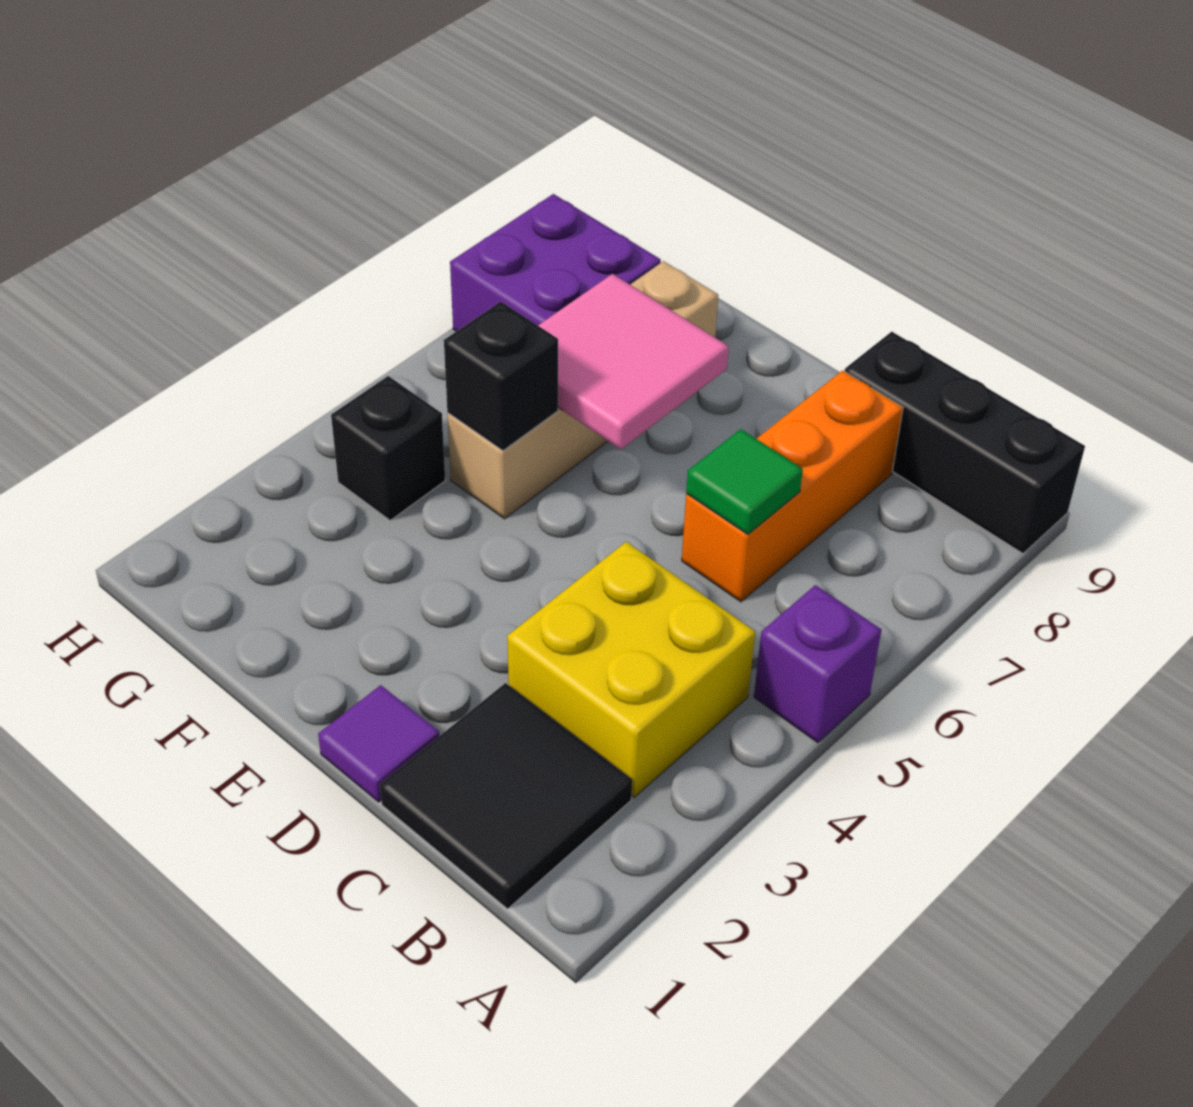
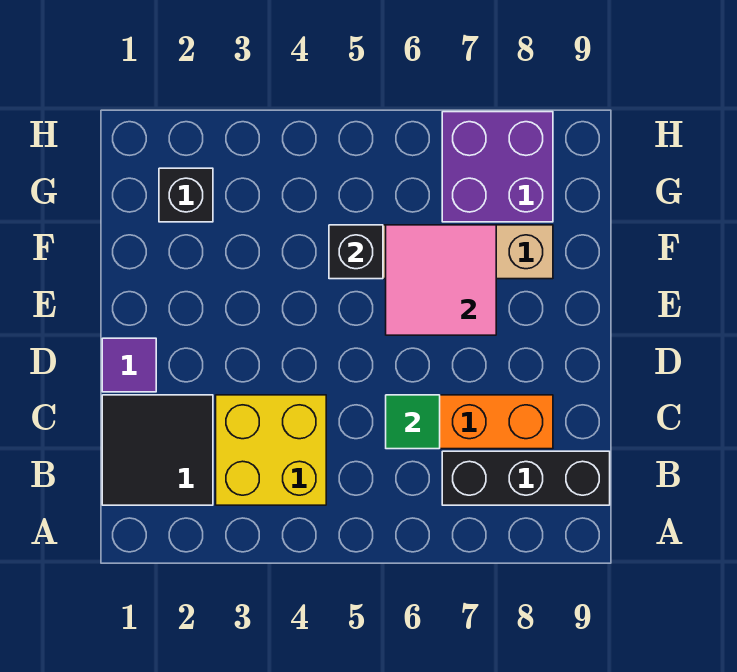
purple brick A5 level 1 -> none
black brick A9:C9 level 1 -> black brick B7:B9 level 1
black brick G4 level 1 -> black brick G2 level 1

